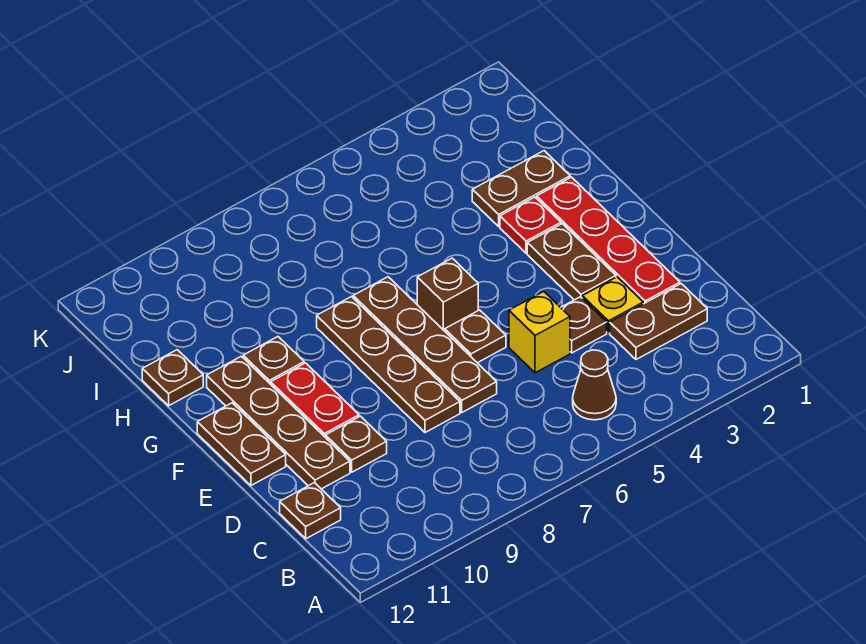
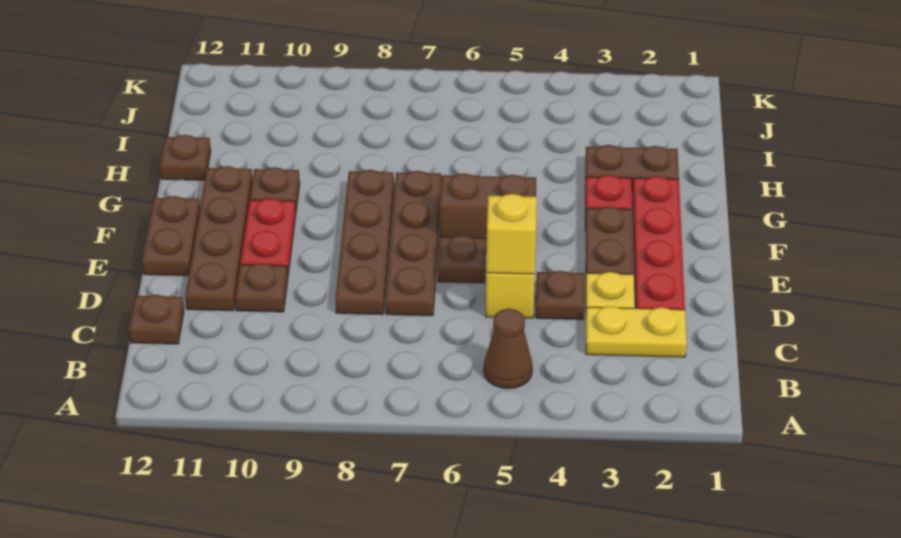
brown plate C2:C3 level 1 -> yellow plate C2:C3 level 1
none -> yellow brick D5 level 2
brown brick F6 level 1 -> brown brick F5:F6 level 1

